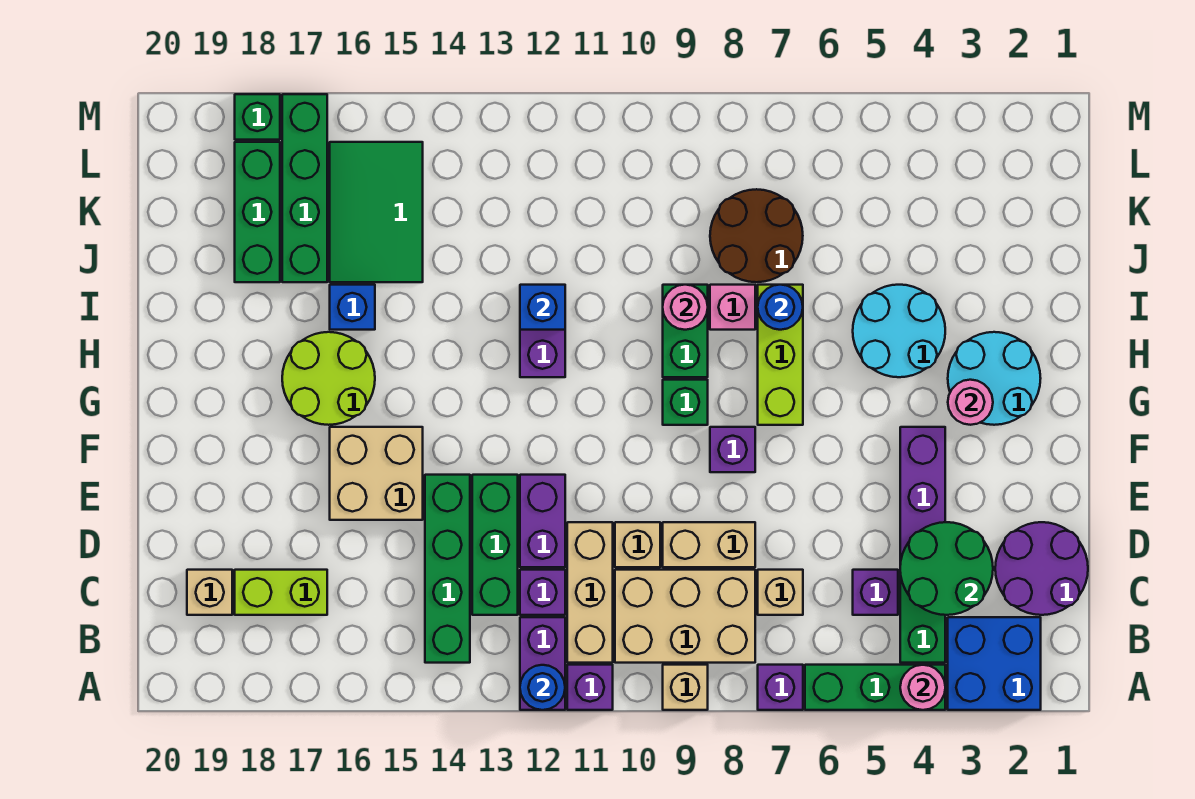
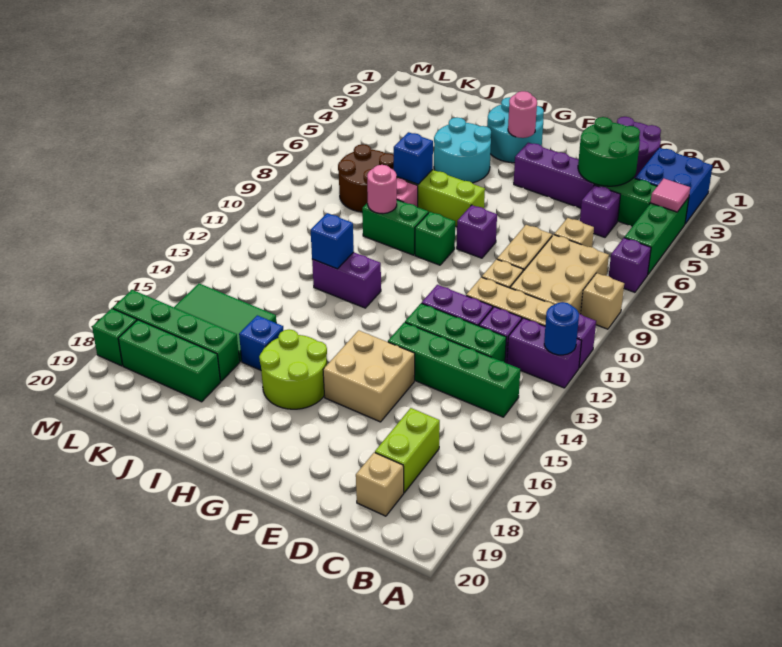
pink round brick A4 level 2 -> pink tile A4 level 2
blue round brick I7 level 2 -> blue brick I7 level 2

